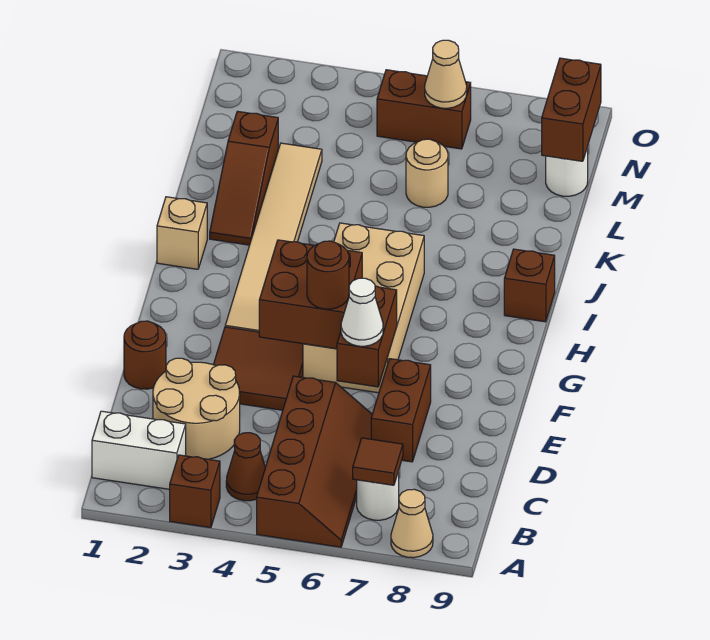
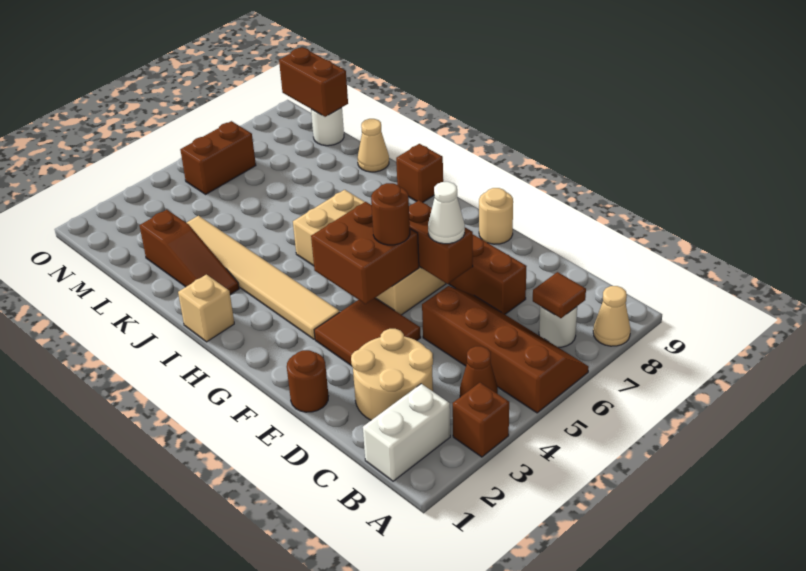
tan round brick L6 level 1 -> tan round brick F9 level 1
tan cone N6 level 2 -> tan cone K9 level 1

